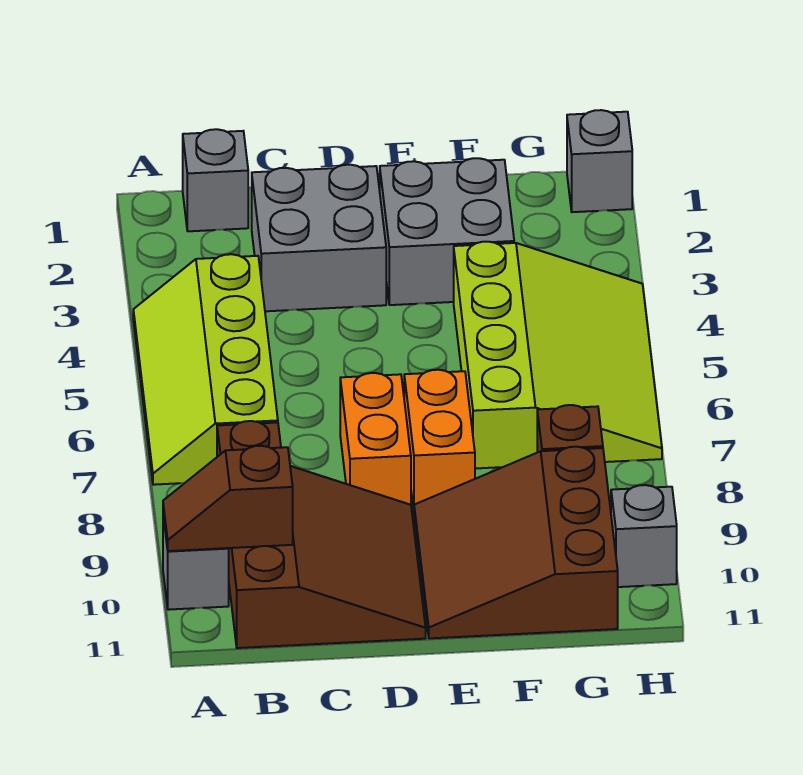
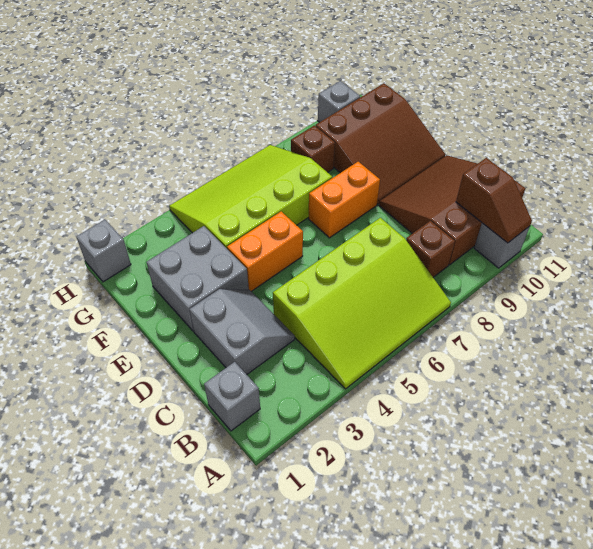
lime slope A4:B7 level 1 top B -> lime slope A4:C7 level 1 top C
grey brick C2:D3 level 1 -> grey slope C2:D3 level 1 top 2
orange brick D7:D8 level 1 -> orange brick E4:E5 level 1

